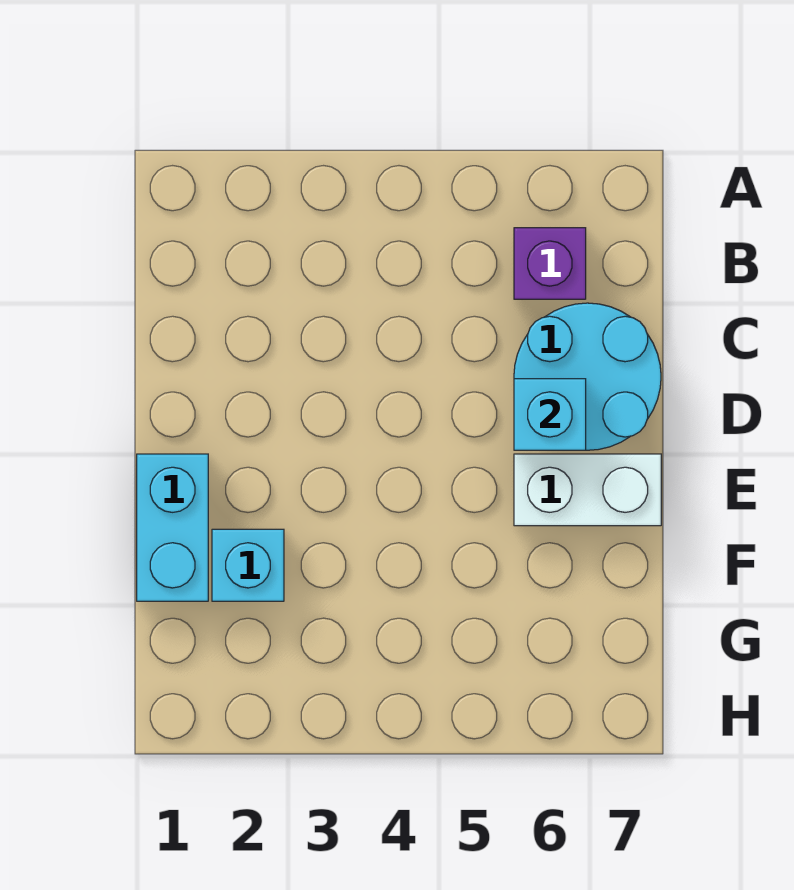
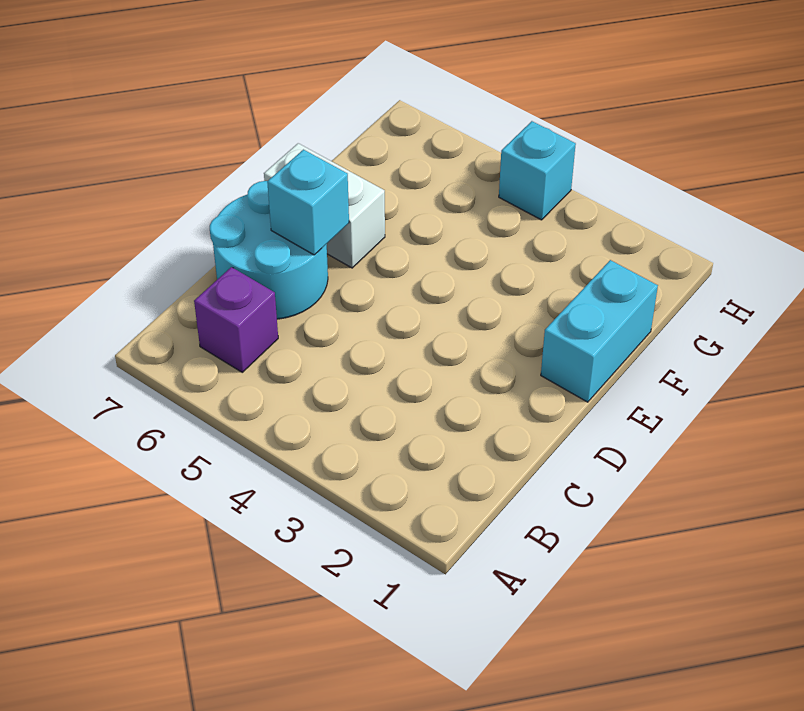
cyan brick F2 level 1 -> cyan brick H4 level 1

